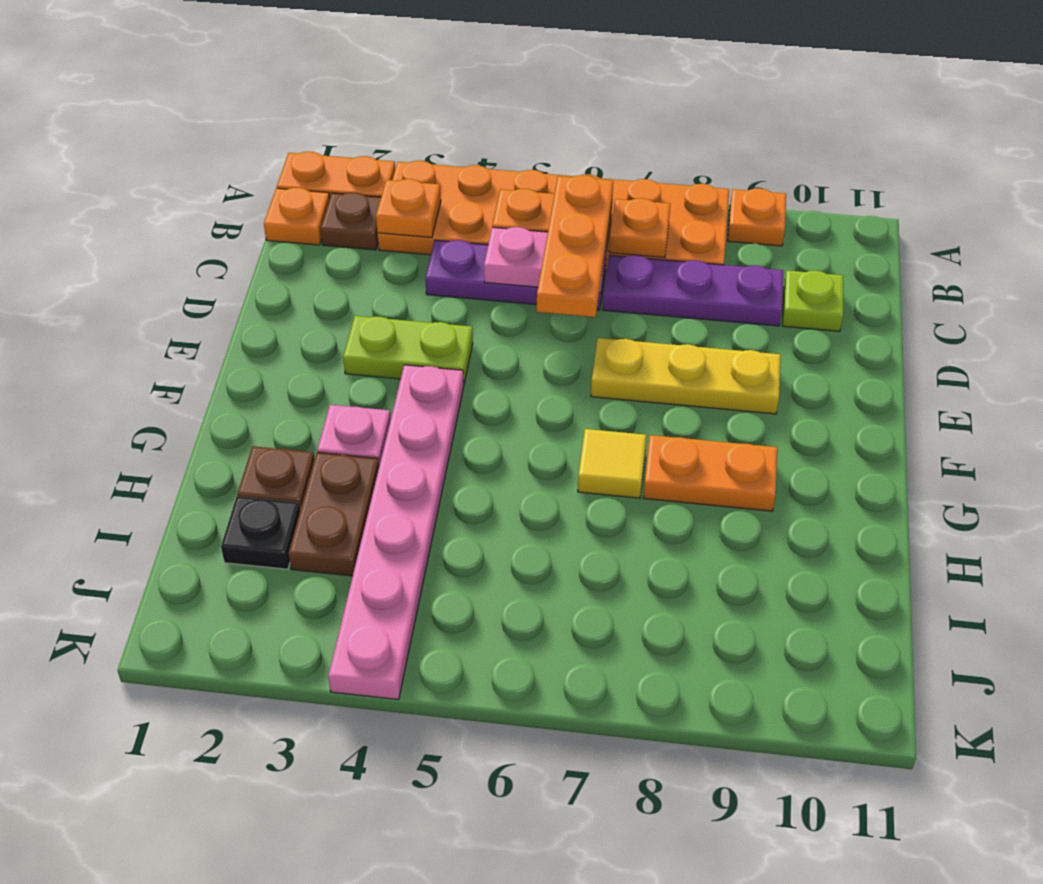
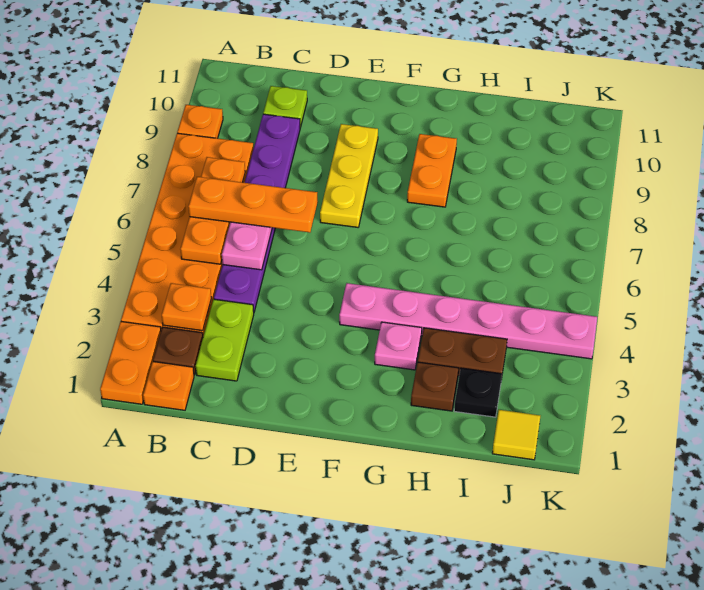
lime plate E3:E4 level 1 -> lime plate C2:C3 level 1
yellow tile G7 level 1 -> yellow tile J1 level 1

